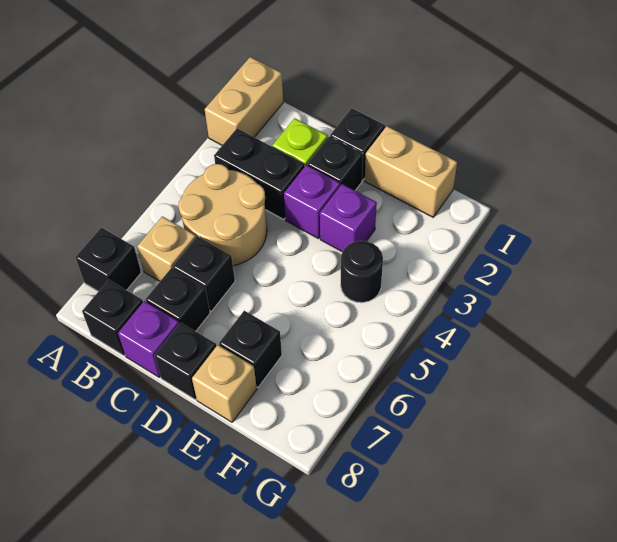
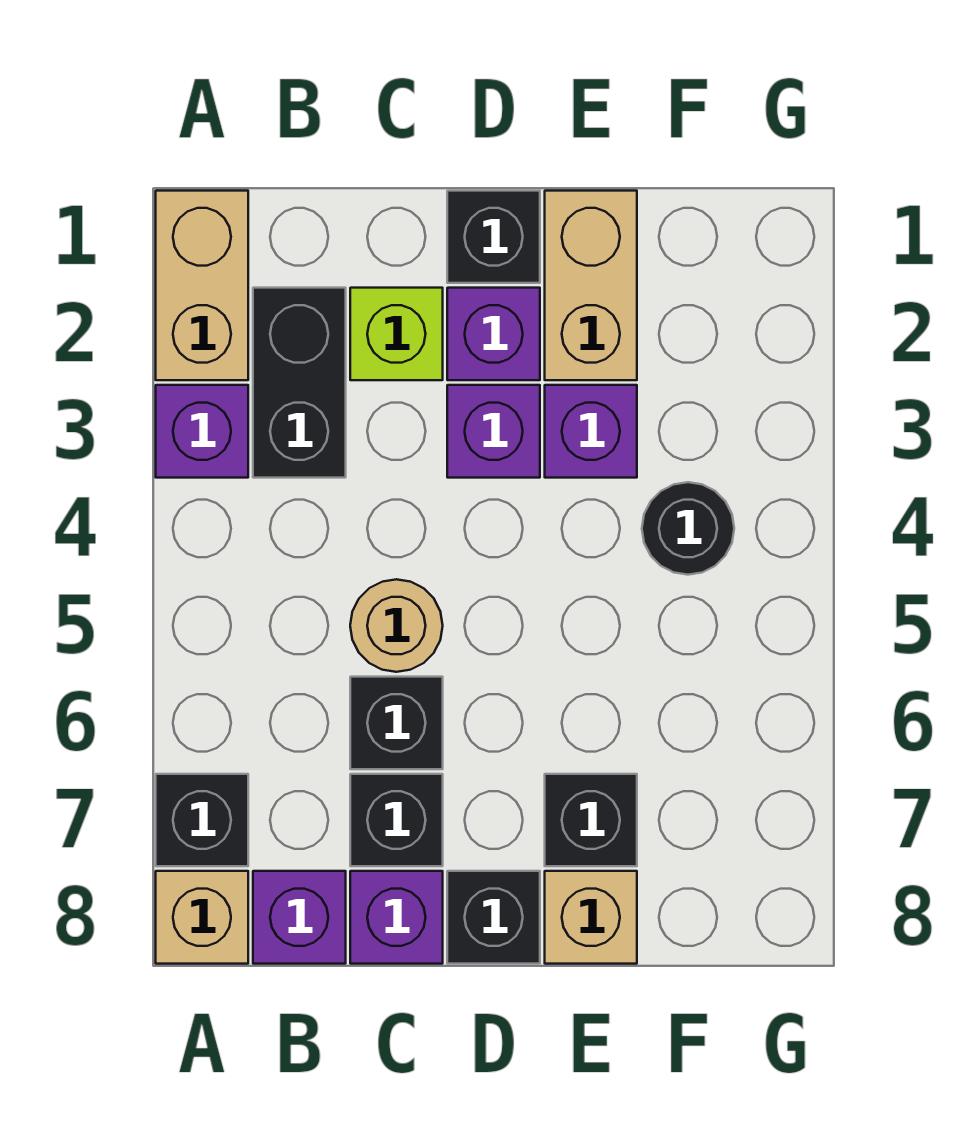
none -> purple brick A3 level 1
black brick B3:C3 level 1 -> black brick B2:B3 level 1
tan round brick B4:C5 level 1 -> tan round brick C5 level 1
tan brick B6 level 1 -> tan brick A8 level 1
black brick B8 level 1 -> purple brick B8 level 1
black brick D2 level 1 -> purple brick D2 level 1
tan brick E1:F1 level 1 -> tan brick E1:E2 level 1

